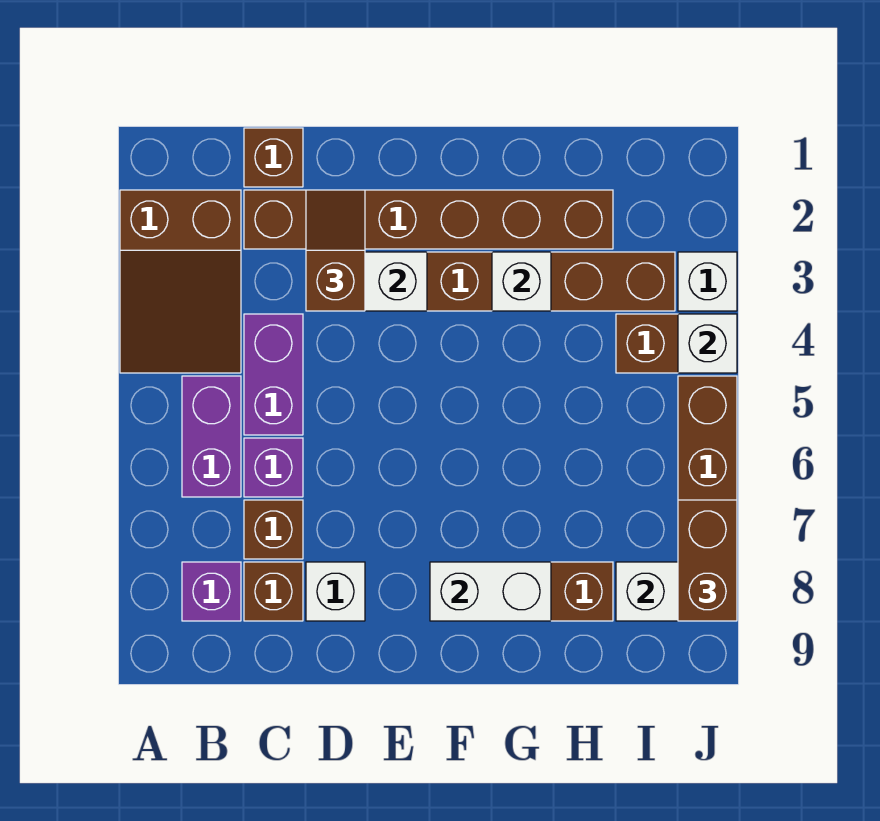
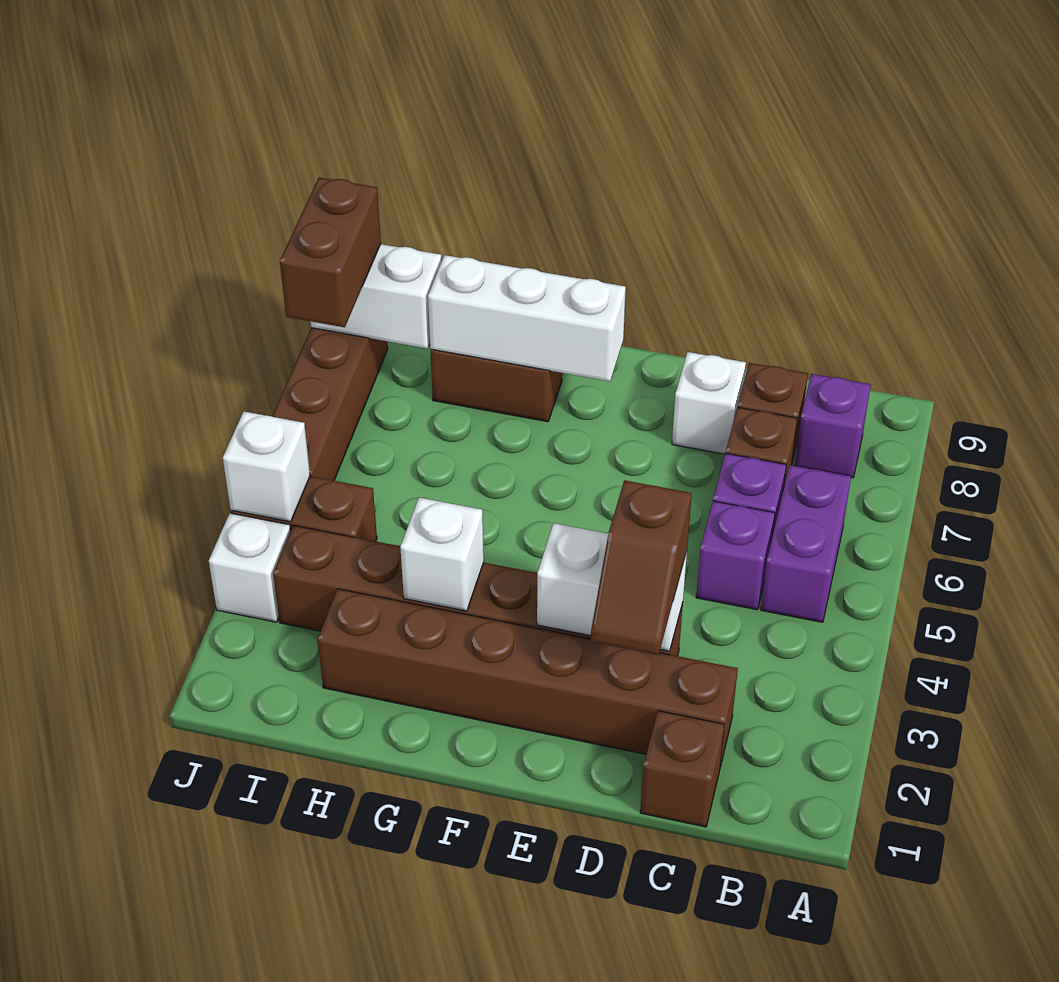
brown slope A2:B4 level 1 top 2 -> none
purple brick C4:C5 level 1 -> purple brick C5 level 1
white brick F8:G8 level 2 -> white brick F8:H8 level 2

